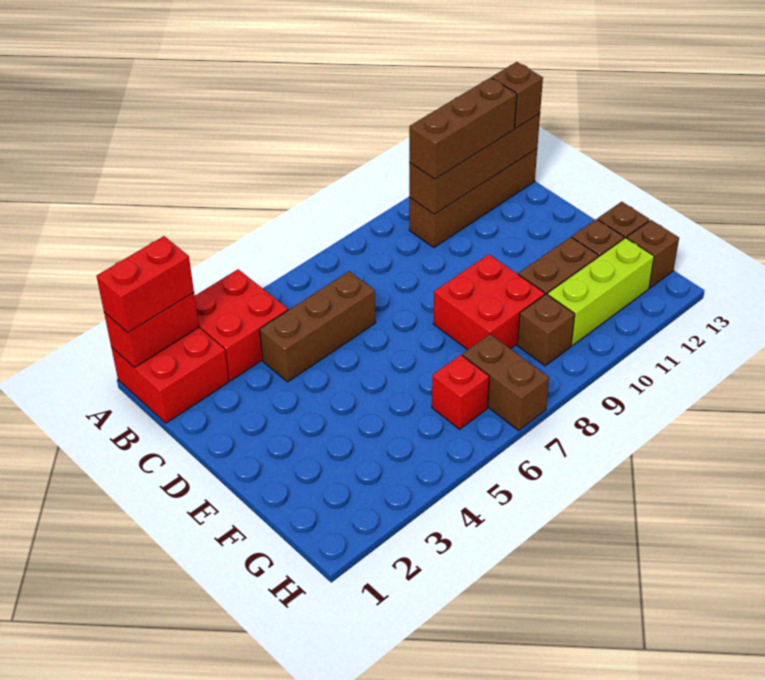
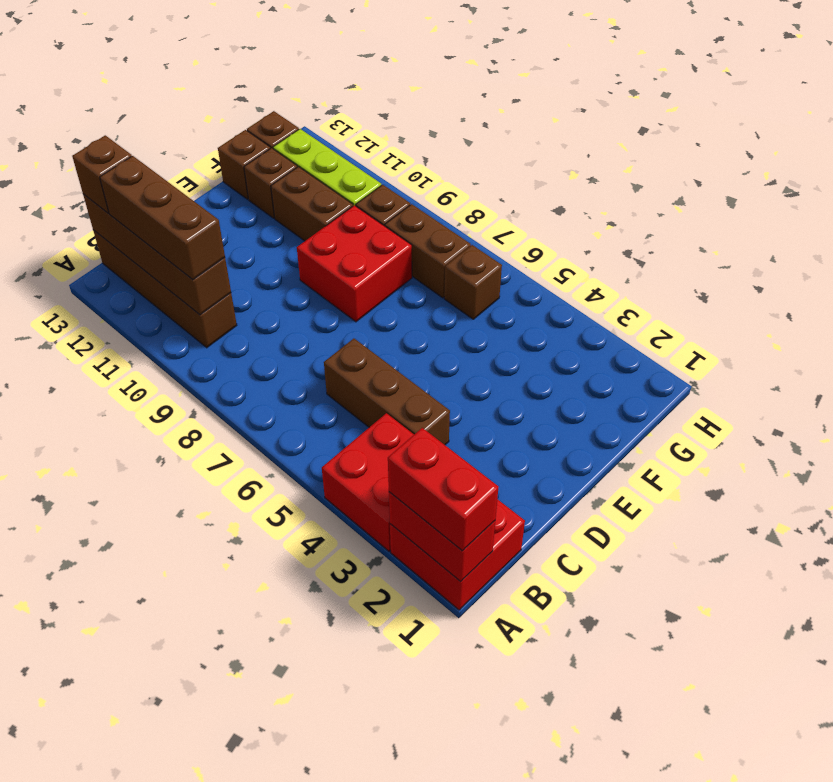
red brick G6 level 1 -> brown brick G6 level 1
brown brick G7:H7 level 1 -> brown brick G7:G8 level 1

